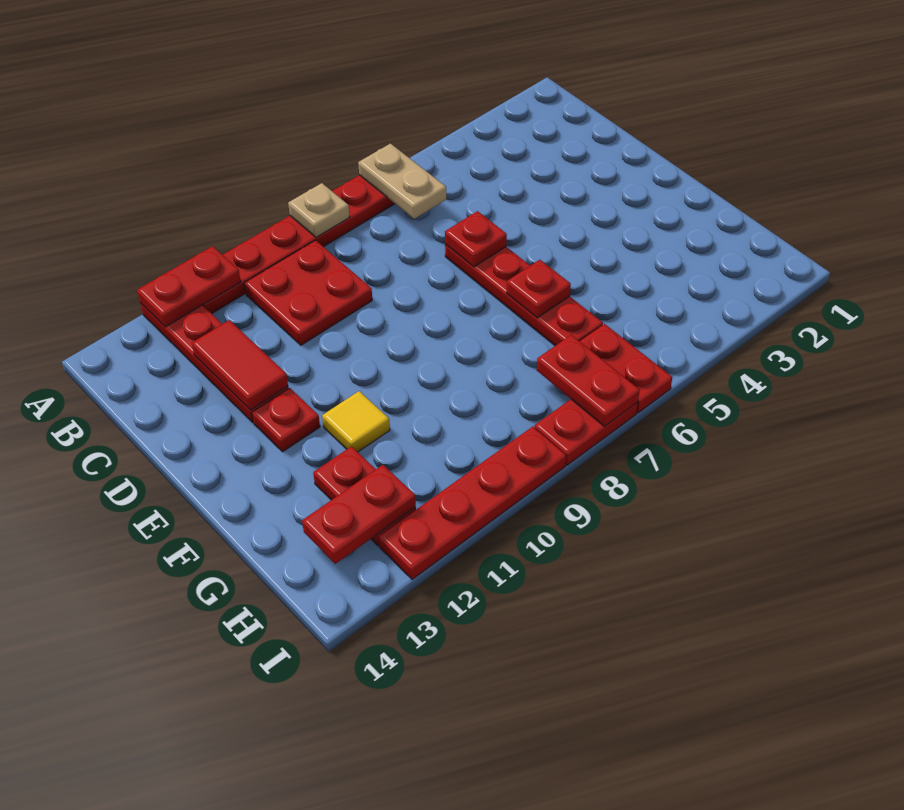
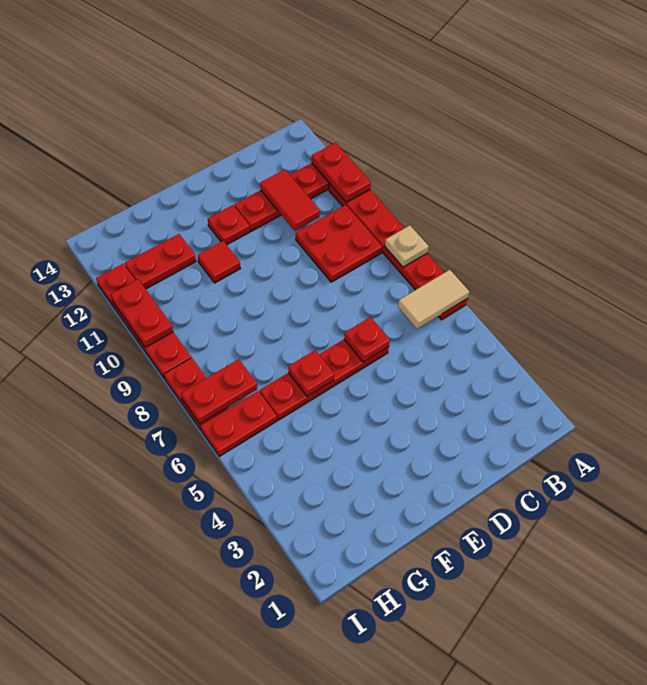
tan plate A6:B6 level 2 -> tan tile A6:B6 level 2
red tile C12:D12 level 2 -> red tile C11:C12 level 2
yellow tile F11 level 1 -> red tile F11 level 1
red plate H12:H13 level 2 -> red plate I10:I11 level 2

